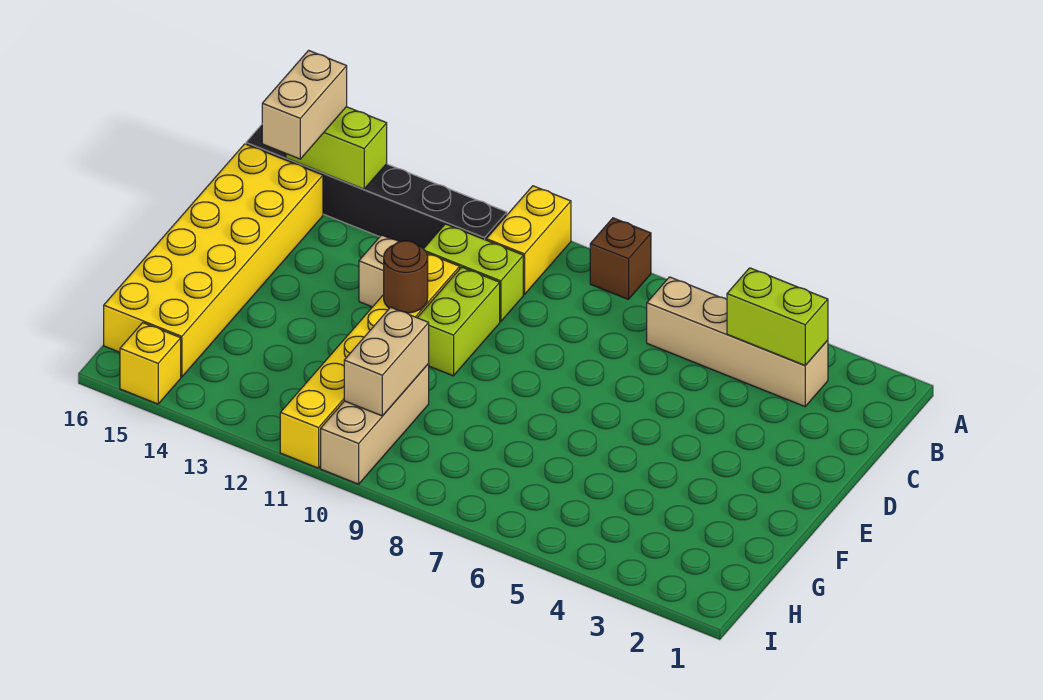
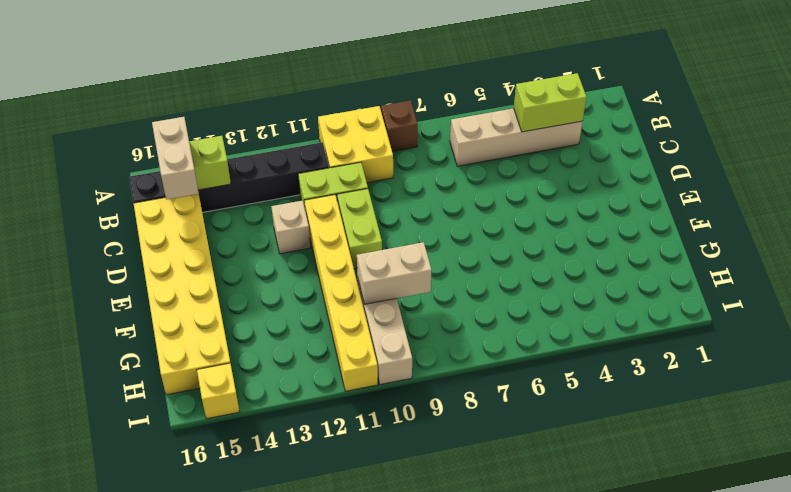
yellow brick A10:B10 level 1 -> yellow brick A9:B10 level 1
brown round brick E11 level 2 -> none
tan brick G10:H10 level 2 -> tan brick G9:G10 level 2

